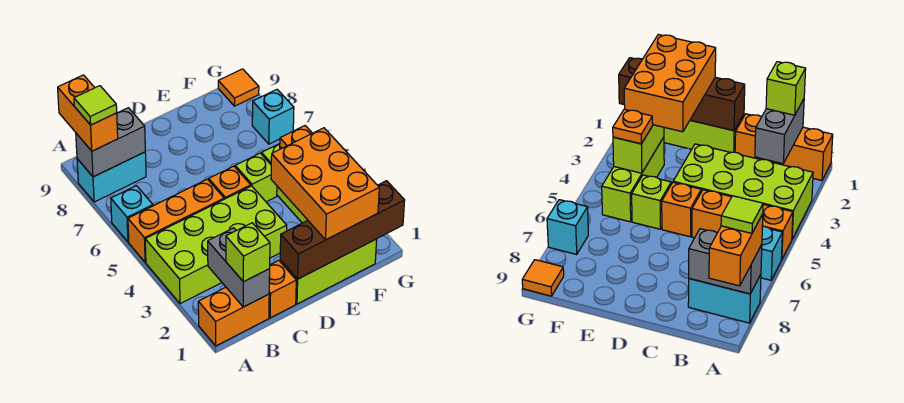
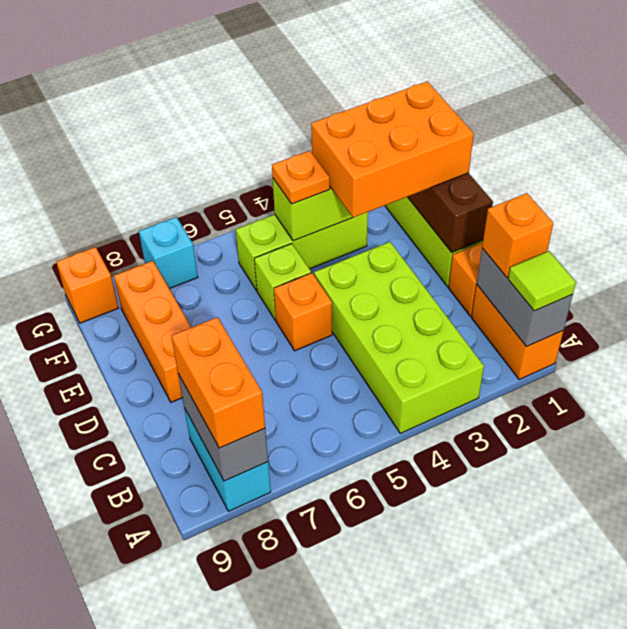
orange brick A5:C5 level 1 -> orange brick D8:F8 level 1
cyan brick A6 level 1 -> none
orange brick A8:A9 level 3 -> orange brick A8:B8 level 3
lime tile A8 level 4 -> lime tile A1 level 3
grey brick B1:B2 level 2 -> grey brick A1:B1 level 2
lime brick B1 level 3 -> orange brick B1 level 3
orange tile G9 level 1 -> orange brick G9 level 1

